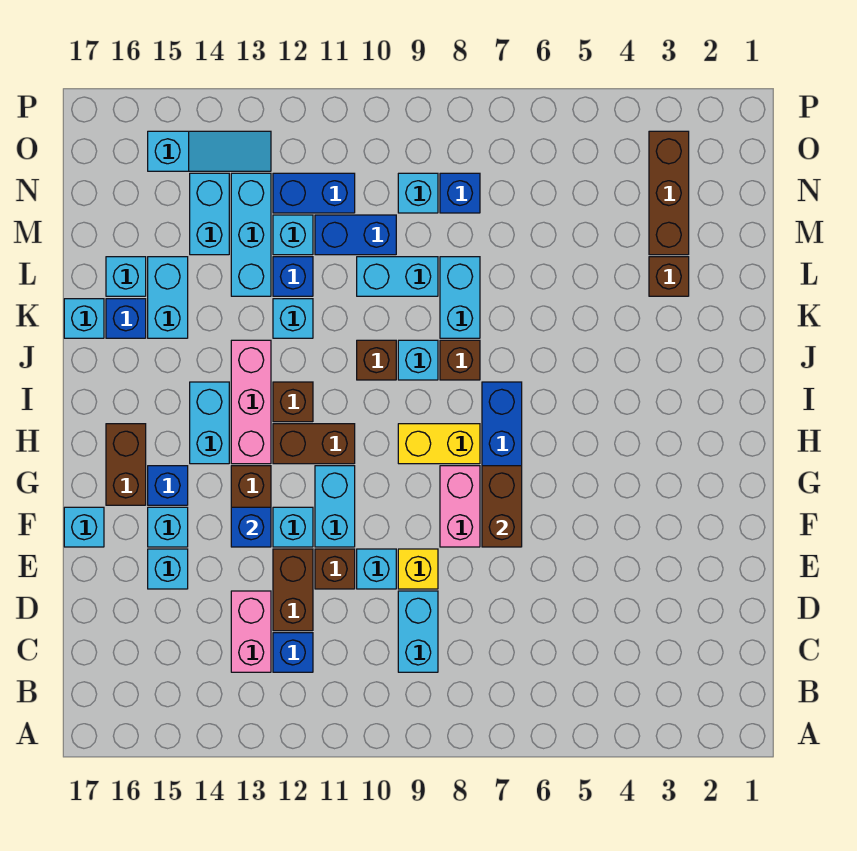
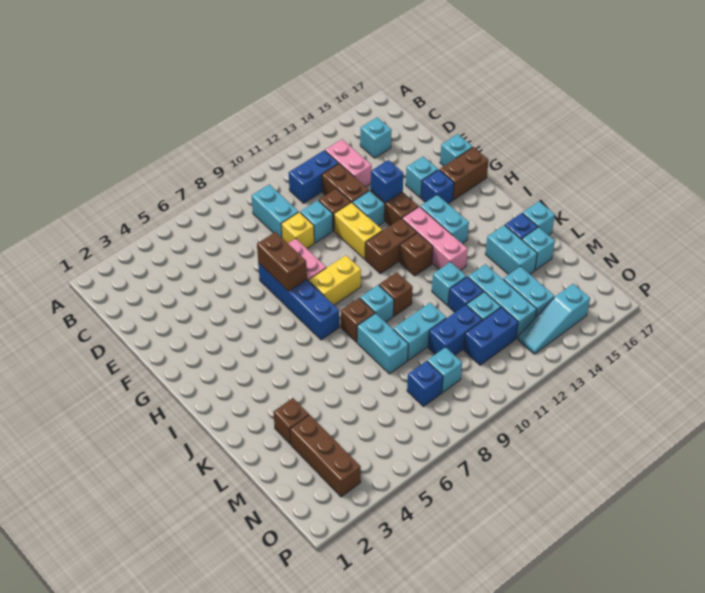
blue brick C12 level 1 -> blue brick C11:C12 level 1
cyan brick E15 level 1 -> cyan brick C15 level 1
cyan brick F11:G11 level 1 -> yellow brick F11:G11 level 1
brown brick G16:H16 level 1 -> brown brick G16:G17 level 1

